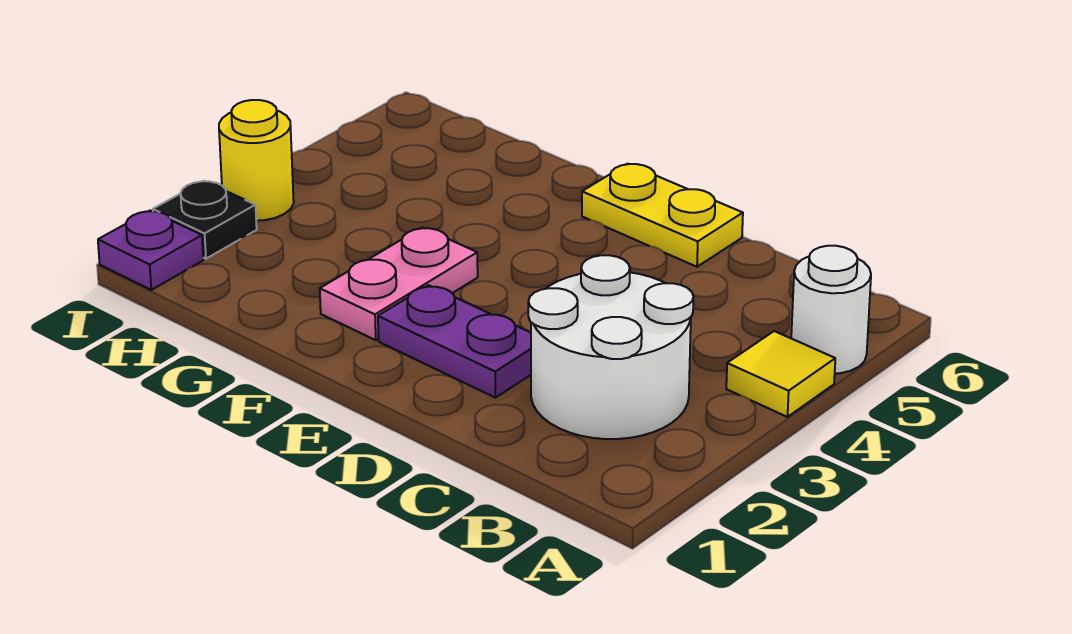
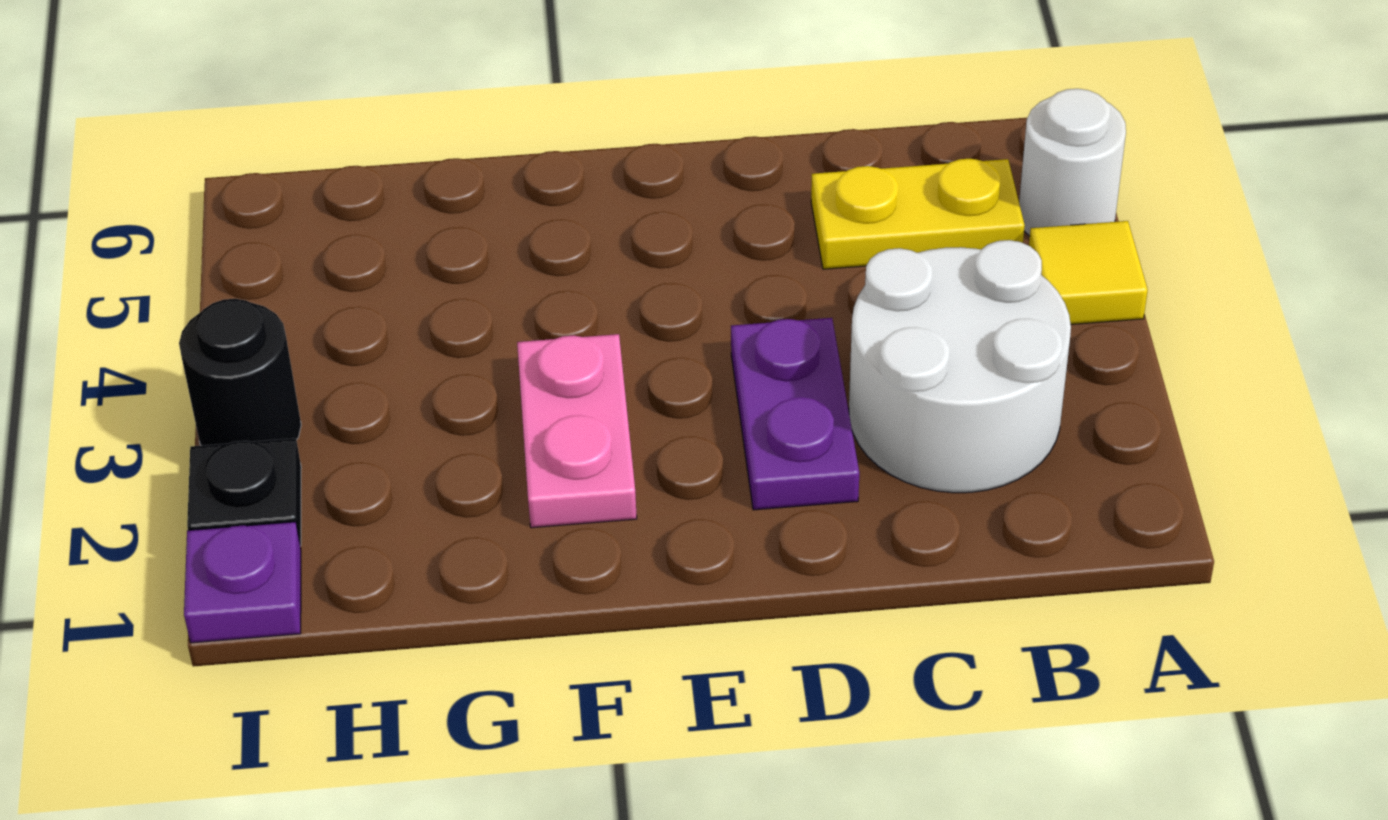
purple plate D2:E2 level 1 -> purple plate D2:D3 level 1
yellow plate D6:E6 level 1 -> yellow plate B5:C5 level 1
yellow round brick I3 level 1 -> black round brick I3 level 1

